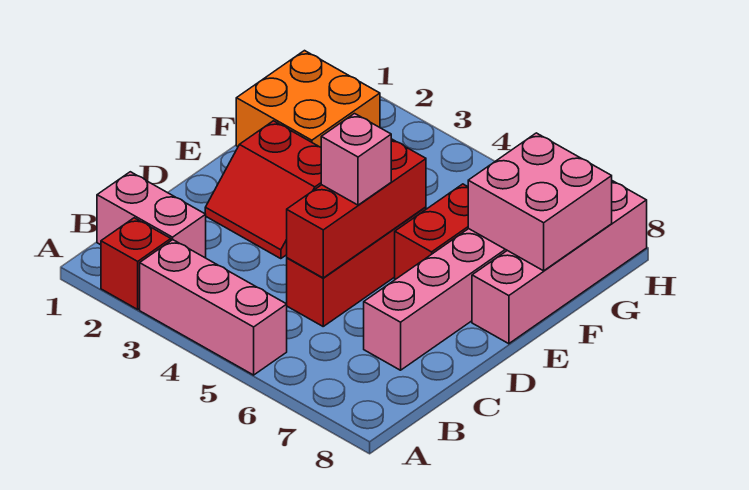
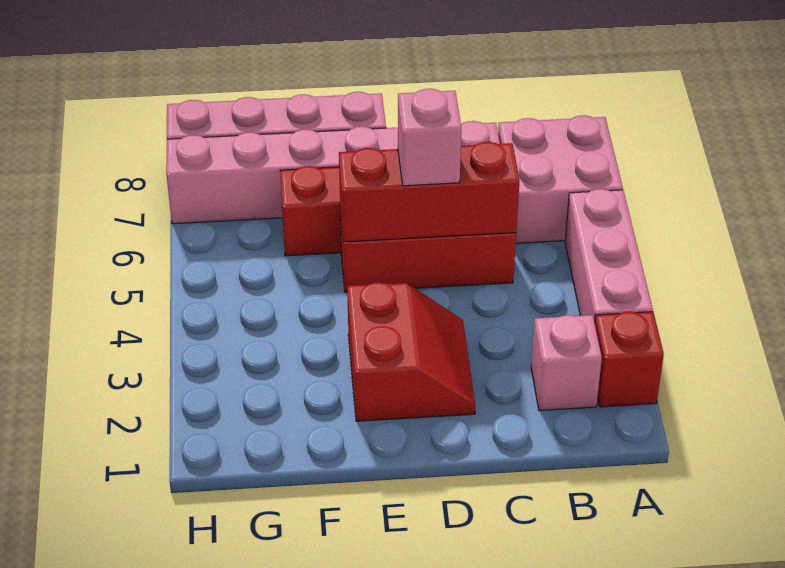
pink brick B1:B2 level 1 -> pink brick B2 level 1
orange brick F1:G2 level 1 -> none
pink brick F7:G8 level 2 -> pink brick A6:B7 level 1

